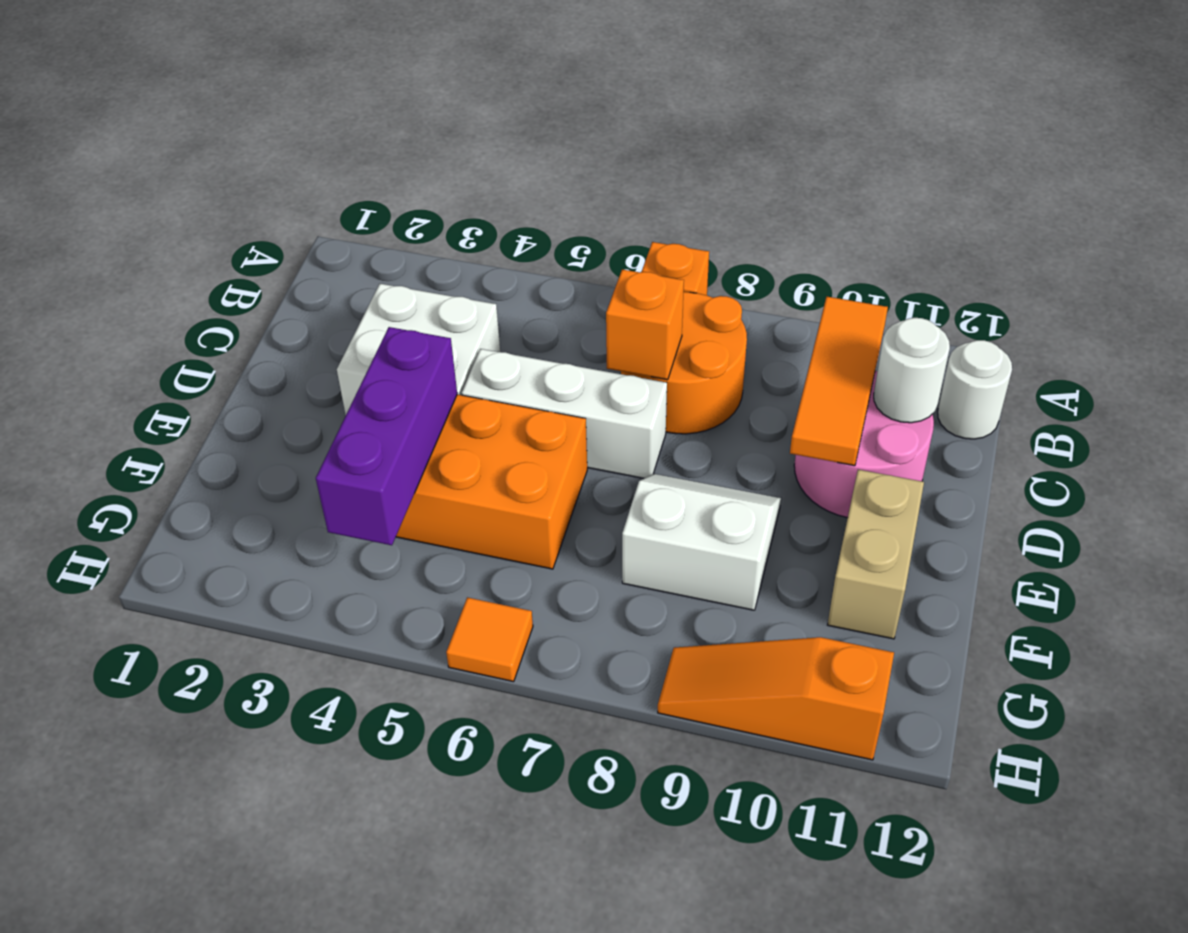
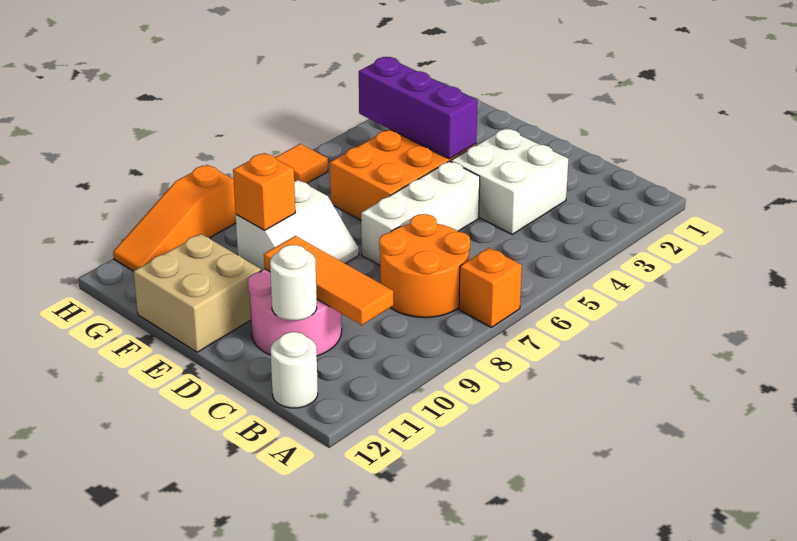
orange brick C7 level 2 -> orange brick F9 level 2
tan brick E11:F11 level 1 -> tan brick E11:F12 level 1
orange slope H9:H11 level 1 top 11 -> orange slope H9:H11 level 1 top 9

